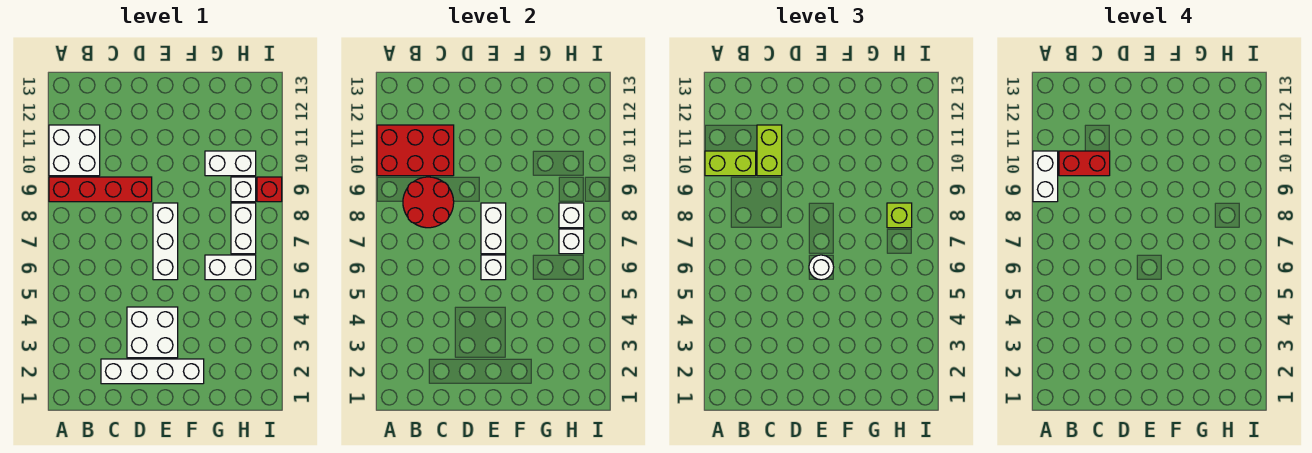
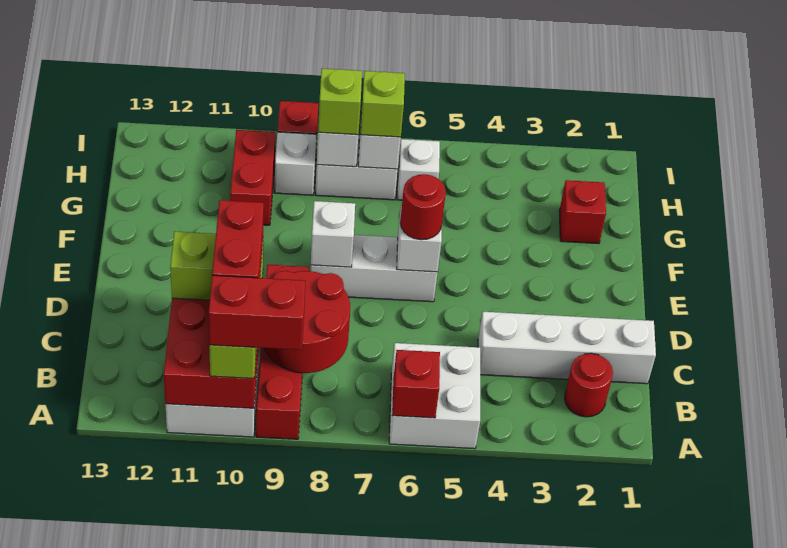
none -> red brick A6 level 2
white brick A9:A10 level 4 -> red brick A9:A10 level 4
none -> red round brick B2 level 1
white brick C2:F2 level 1 -> white brick C1:C4 level 1
white brick D3:E4 level 1 -> white brick A5:B6 level 1
white round brick E6 level 3 -> red round brick E6 level 3
white brick E7:E8 level 2 -> white brick E8 level 2
none -> red brick G2 level 1
white brick G6:H6 level 1 -> white brick H6 level 1
white brick G10:H10 level 1 -> red brick G10:H10 level 1
none -> lime brick H7 level 3

